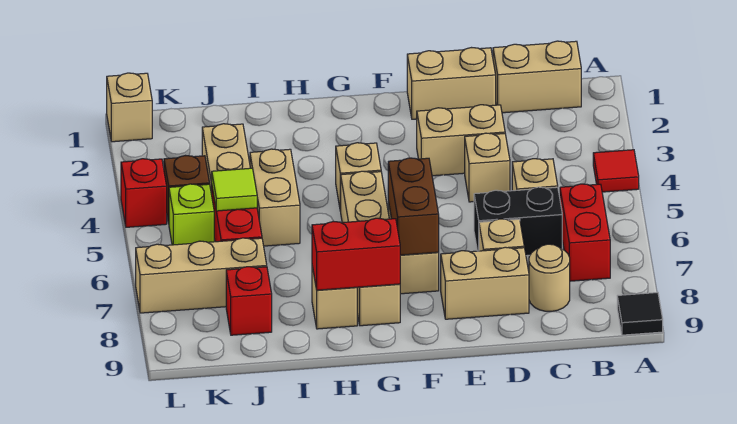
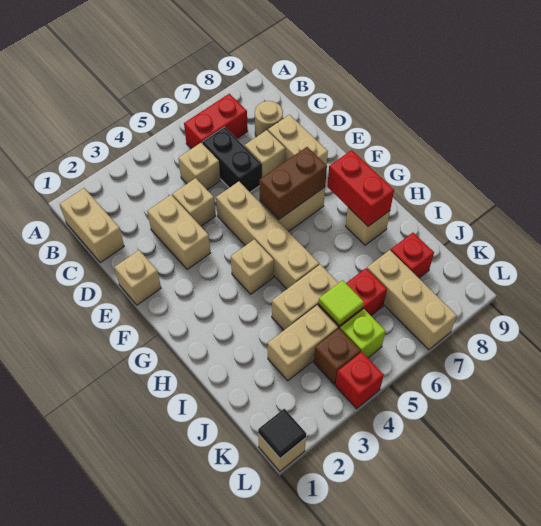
red tile A4 level 1 -> none
black tile A9 level 1 -> black tile L1 level 2
tan brick D1:E1 level 1 -> tan brick E1 level 1
tan brick G5:G8 level 1 -> tan brick E5:H5 level 1

